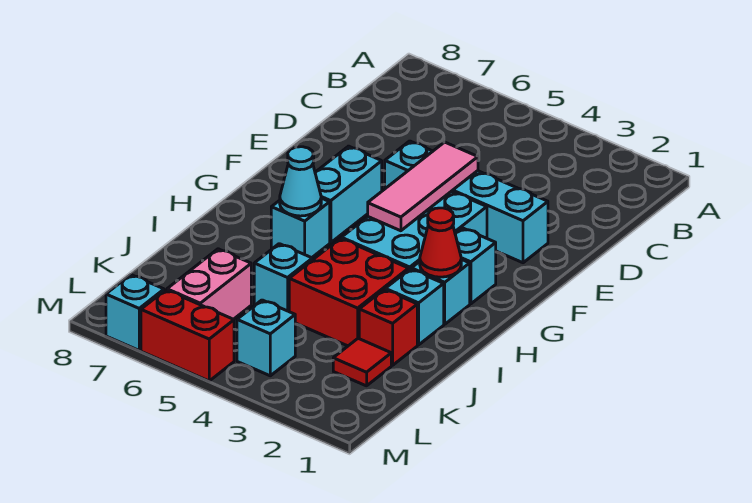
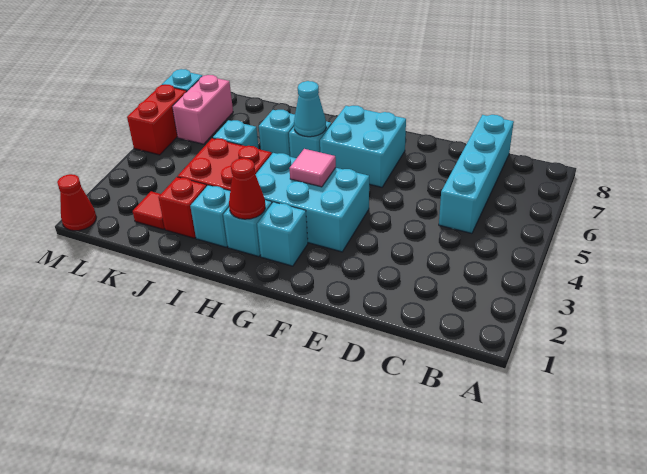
cyan brick E2:E5 level 1 -> cyan brick C5:C8 level 1
pink tile E4:G4 level 2 -> pink tile G4 level 2
cyan brick F6:G6 level 1 -> cyan brick F6:G7 level 1
pink brick K6:L6 level 1 -> pink brick L6:L7 level 1
cyan brick L4 level 1 -> cyan brick I6 level 1
none -> red cone M1 level 1

